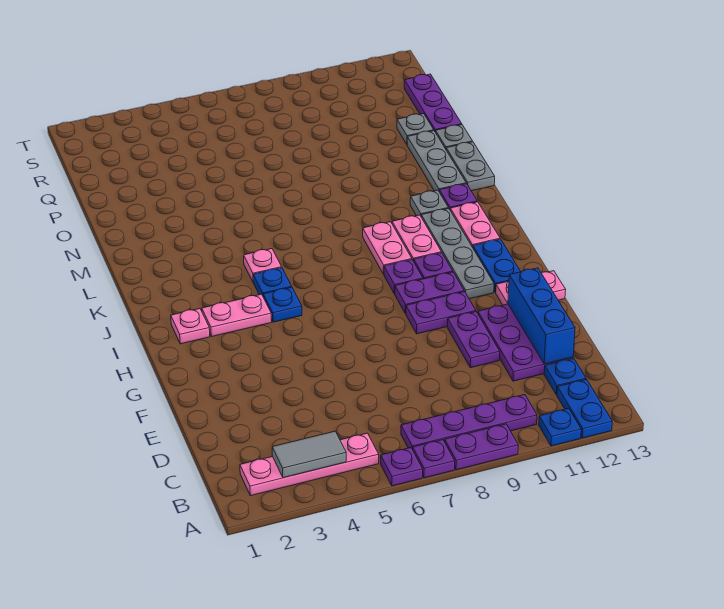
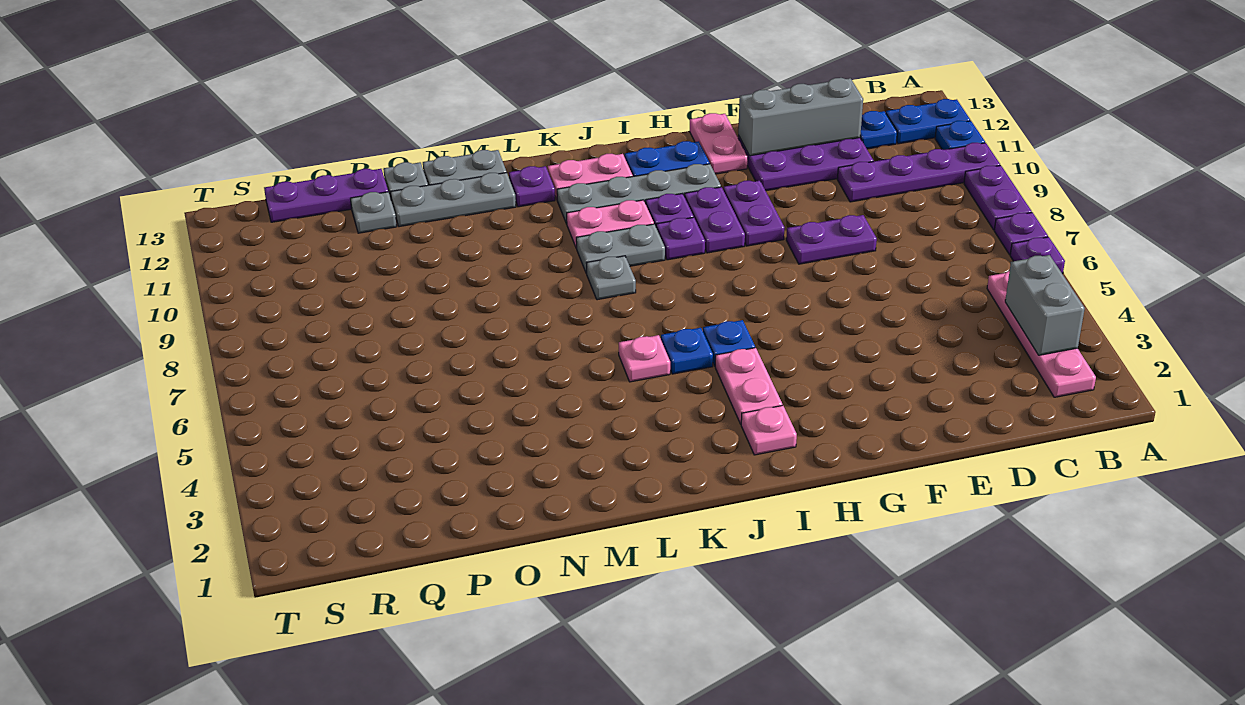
grey tile B3:B4 level 2 -> grey brick B3:B4 level 2
purple plate B7:B10 level 1 -> purple plate A10:D10 level 1
blue brick D12:F12 level 2 -> grey brick D12:F12 level 2
purple plate E10:F10 level 1 -> purple plate E8:F8 level 1
pink plate J9:K9 level 1 -> grey plate J9:K9 level 1
grey plate L11 level 1 -> grey plate K8 level 1

